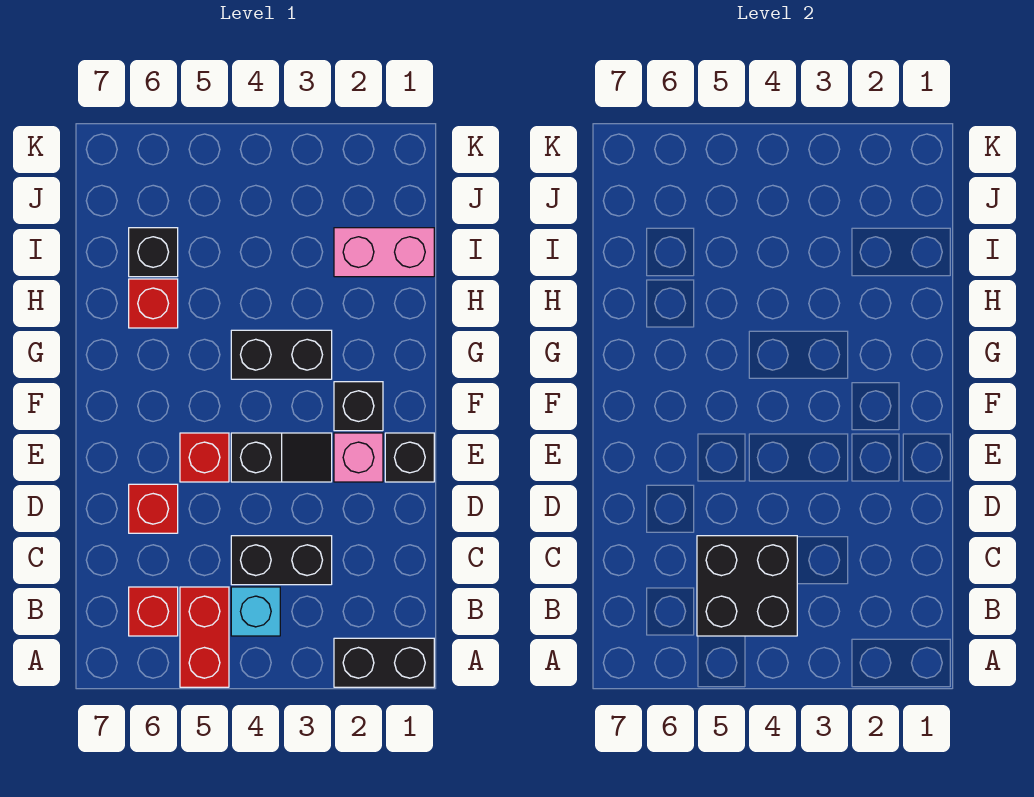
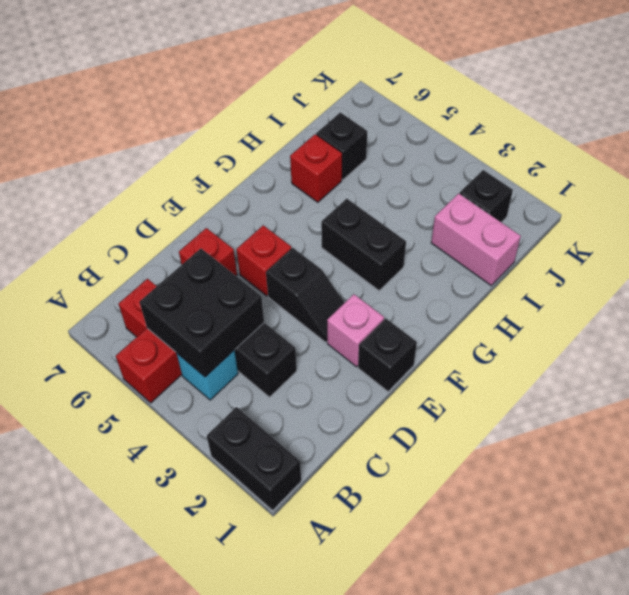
black brick F2 level 1 -> black brick J2 level 1

